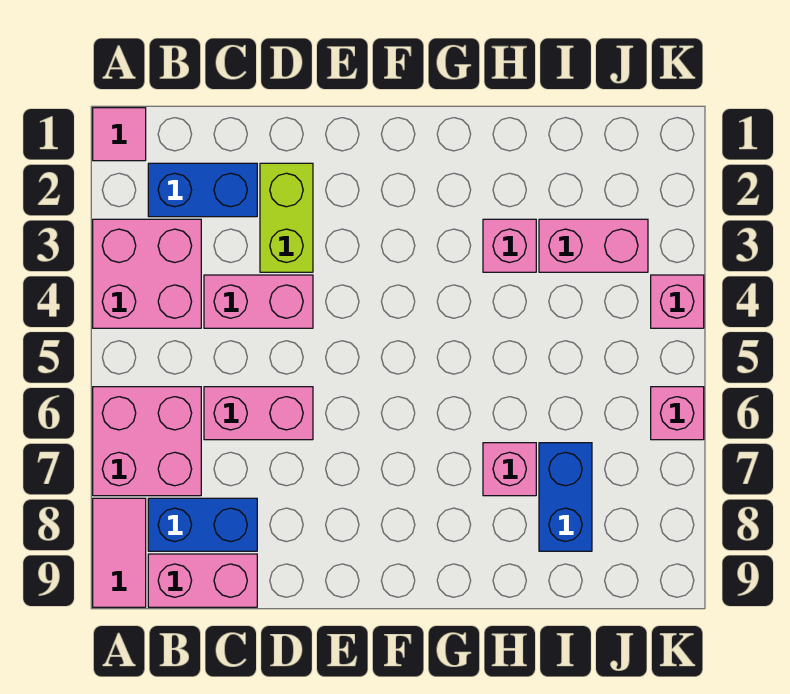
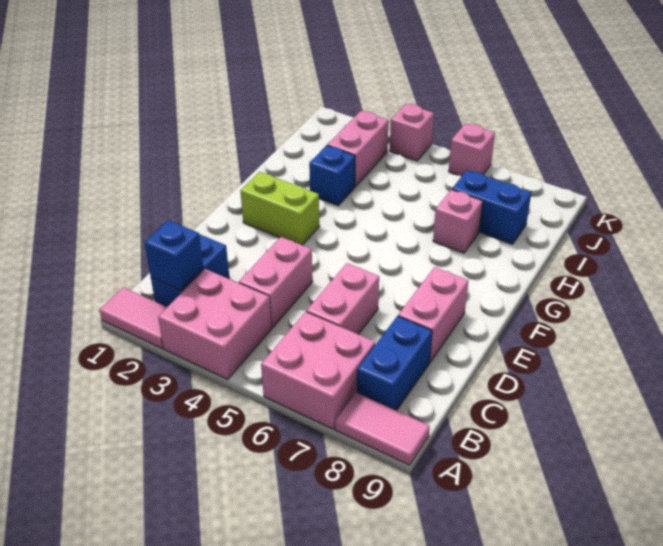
pink tile A1 level 1 -> pink tile A1:A2 level 1
none -> blue brick B2 level 2
pink brick B9:C9 level 1 -> pink brick D8:E8 level 1
lime brick D2:D3 level 1 -> lime brick F2:F3 level 1
pink brick H3 level 1 -> blue brick H3 level 1

